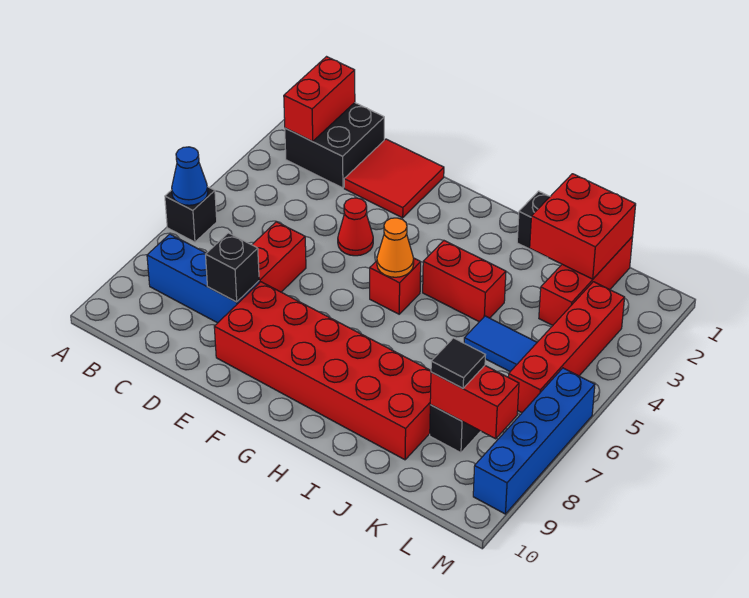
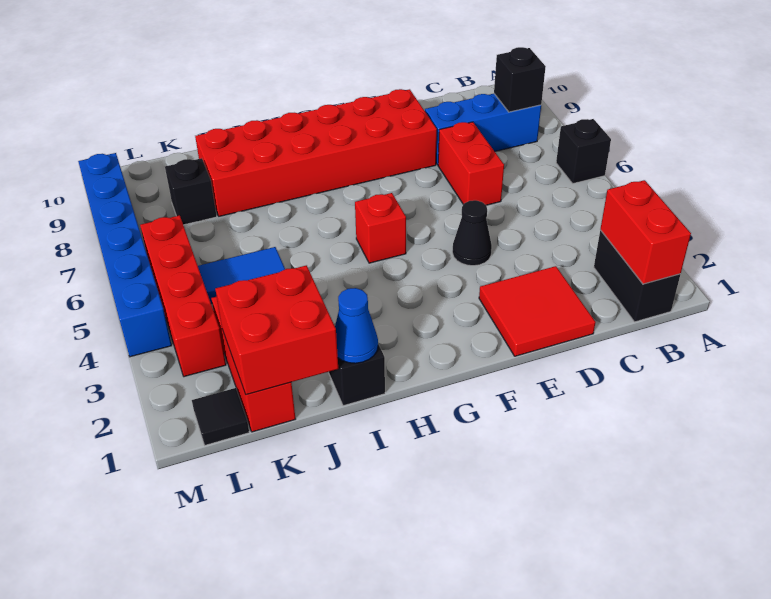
blue cone A6 level 2 -> blue cone I1 level 2
black brick B1:C2 level 1 -> black brick B1:B2 level 1
black brick D8 level 2 -> black brick B8 level 2
red cone E4 level 1 -> black cone E4 level 1
orange cone G5 level 2 -> none
red brick H4:I4 level 1 -> none
red brick K8:L8 level 2 -> none
black tile K8 level 3 -> black tile L1 level 1
blue brick M6:M9 level 1 -> blue brick M4:M9 level 1

